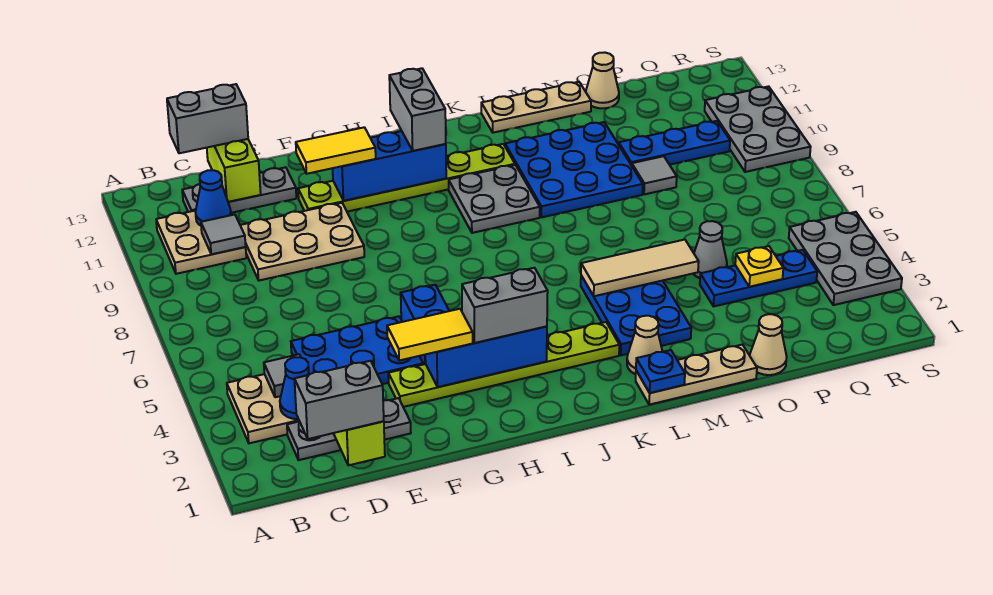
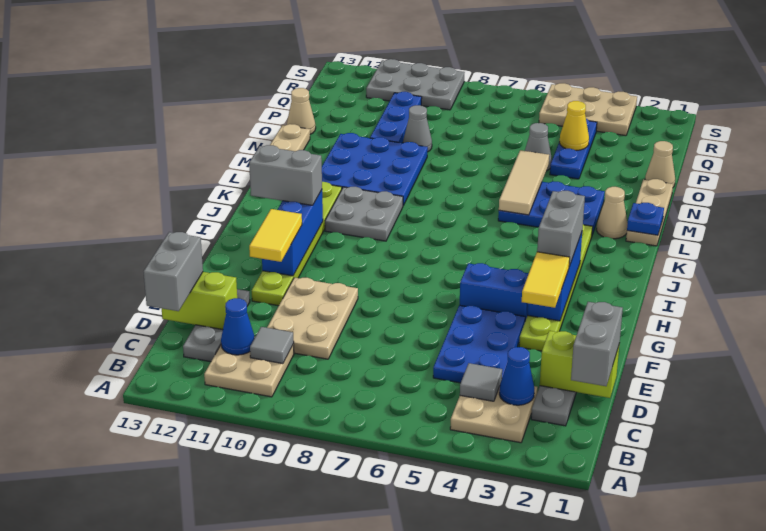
grey tile O9 level 1 -> grey cone O9 level 1
yellow plate P4 level 2 -> yellow cone P4 level 2
grey plate R3:S5 level 1 -> tan plate R3:S5 level 1

